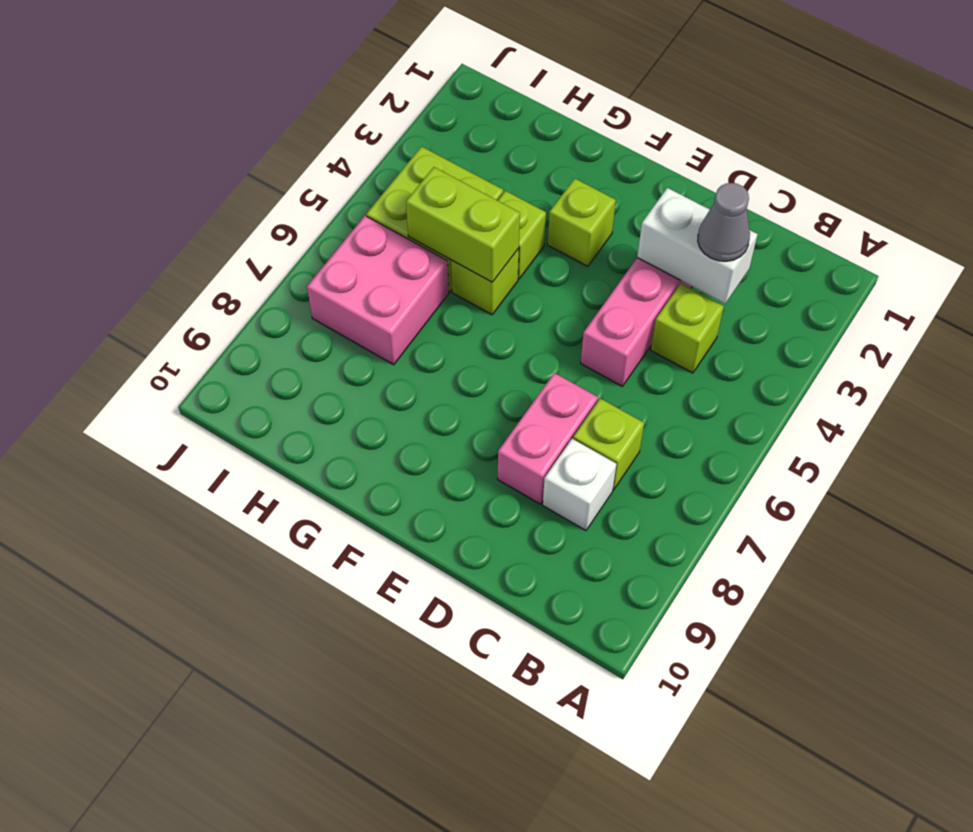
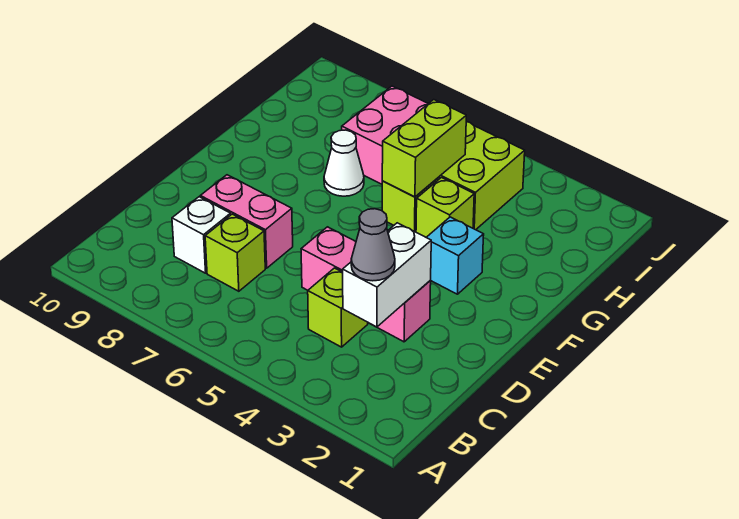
lime brick F3 level 1 -> cyan brick F3 level 1
none -> white cone G7 level 1

